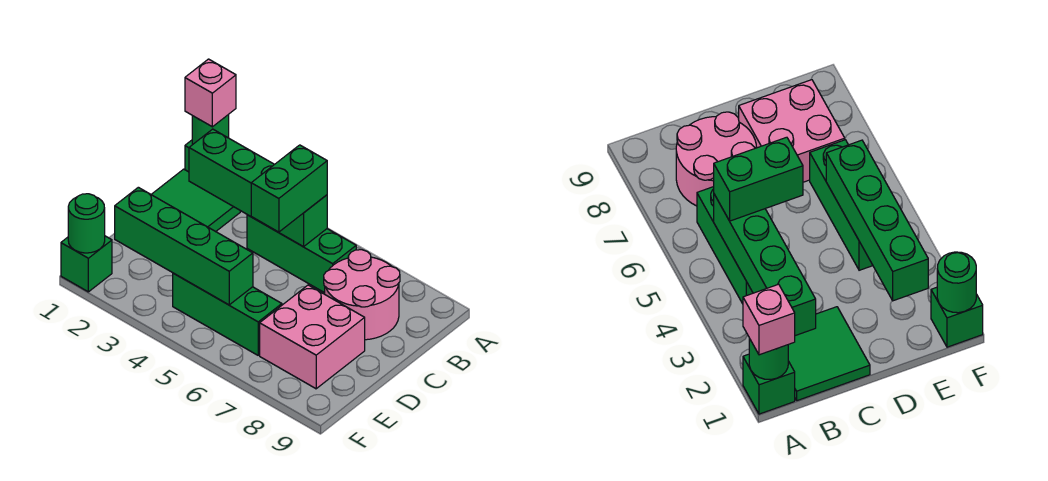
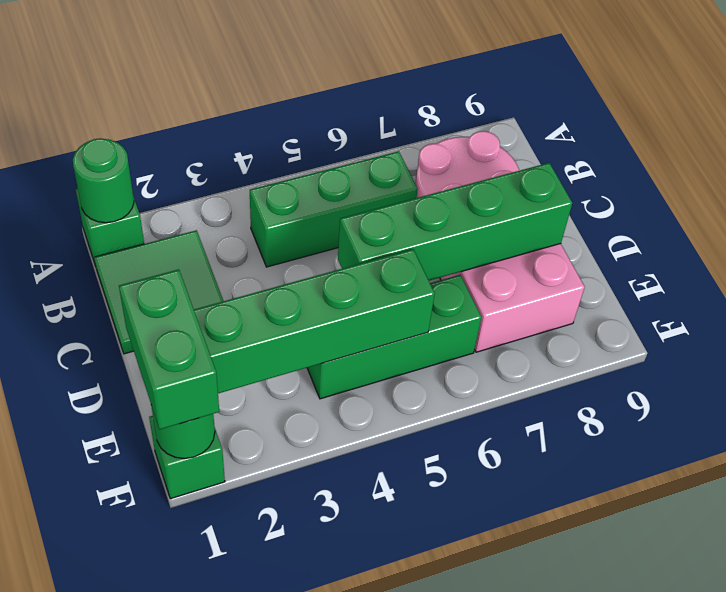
pink brick A1 level 3 -> none
green brick B2:B5 level 2 -> green brick D5:D8 level 2
green brick B5:C5 level 3 -> green brick E1:F1 level 3

